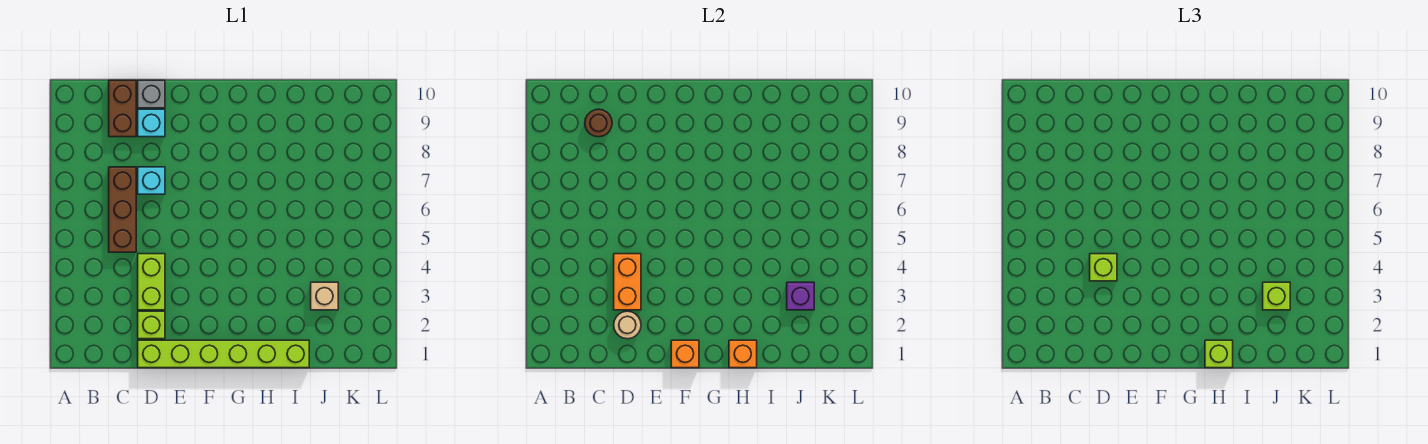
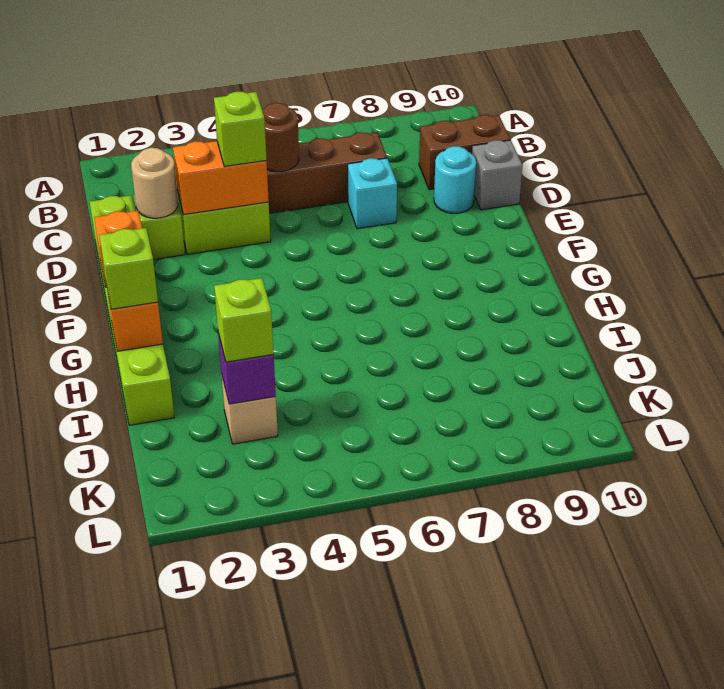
brown round brick C9 level 2 -> brown round brick C5 level 2
cyan brick D9 level 1 -> cyan round brick D9 level 1

